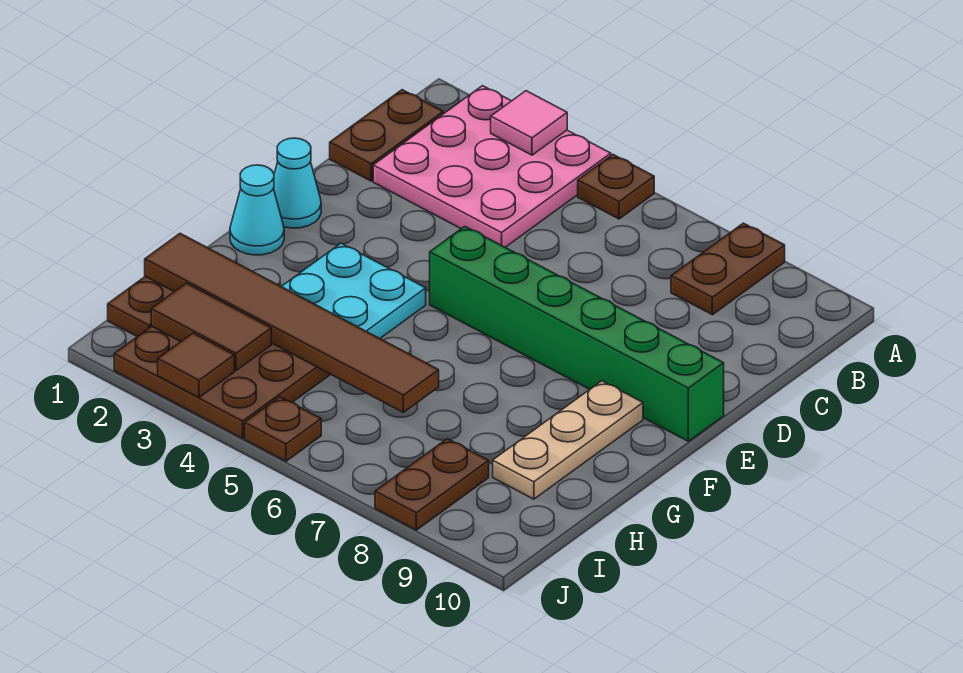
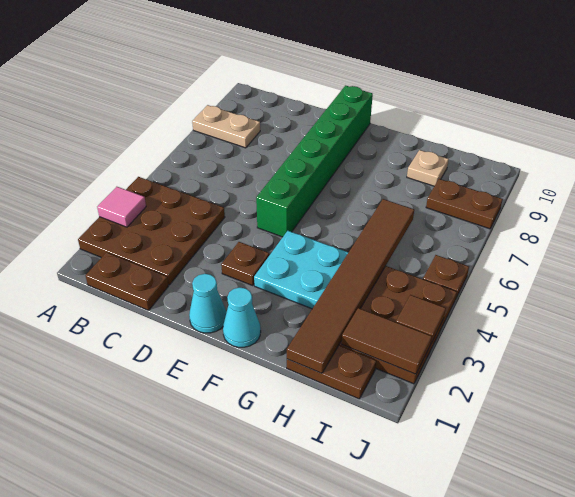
pink plate A2:C4 level 1 -> brown plate A2:C4 level 1
brown plate A5 level 1 -> brown plate E3 level 1
brown plate A8:B8 level 1 -> tan plate A8:B8 level 1
tan plate F9:H9 level 1 -> tan plate H9 level 1
brown tile I2:I3 level 2 -> brown tile I2:J2 level 2

